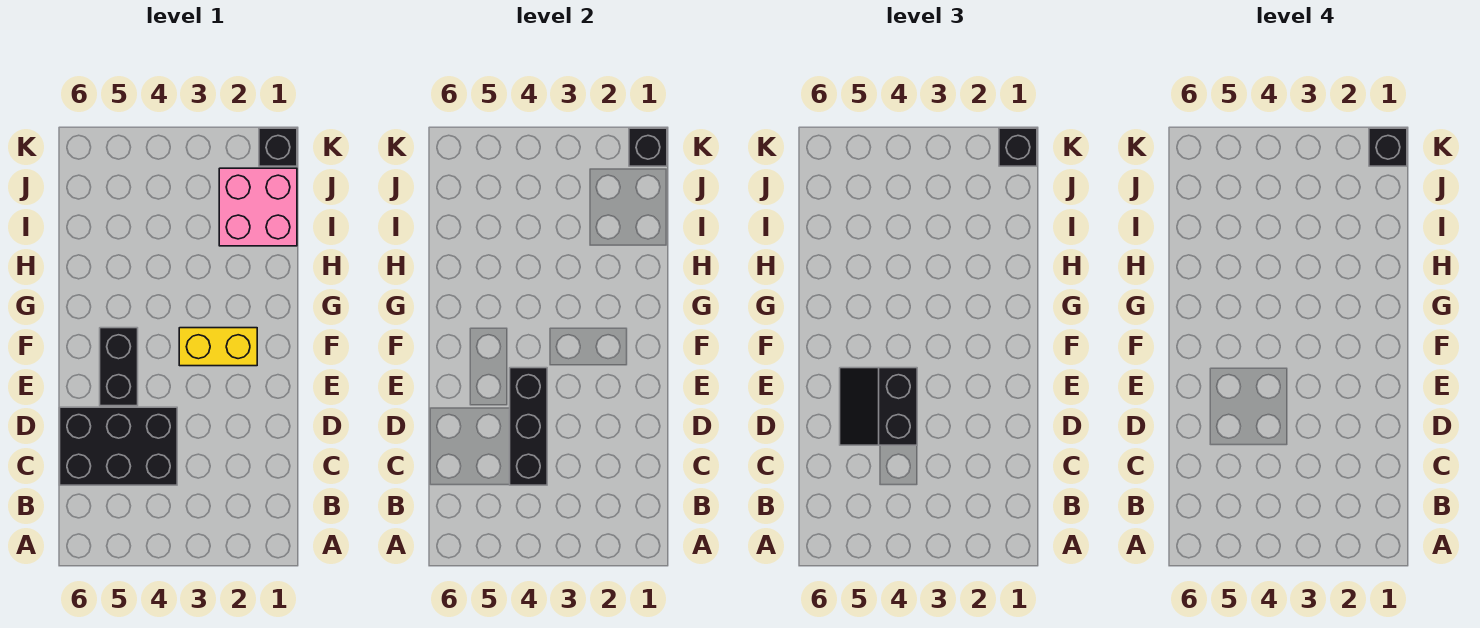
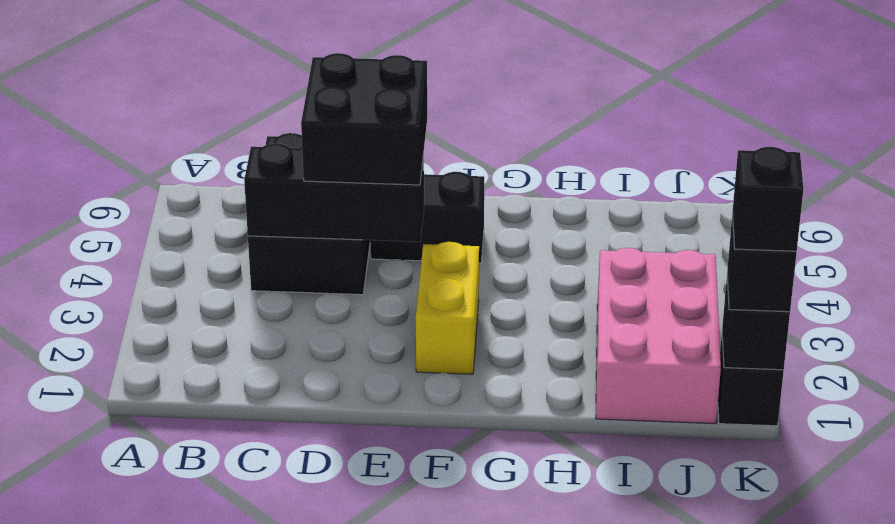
black slope D4:E5 level 3 top 4 -> black brick D4:E5 level 3
pink brick I1:J2 level 1 -> pink brick I1:J3 level 1

